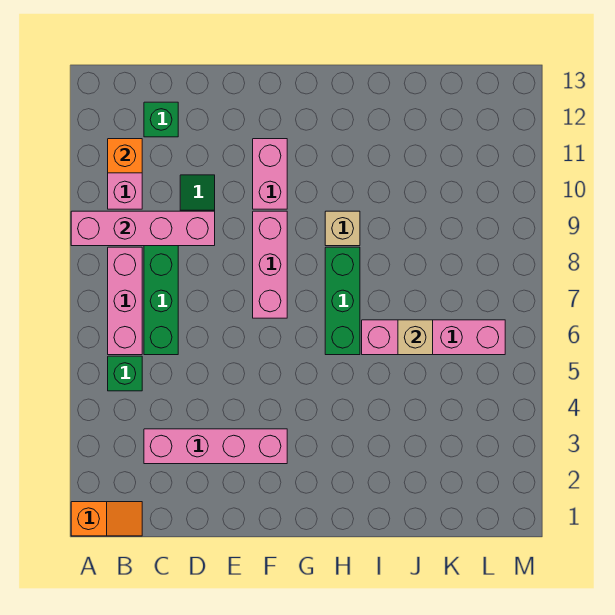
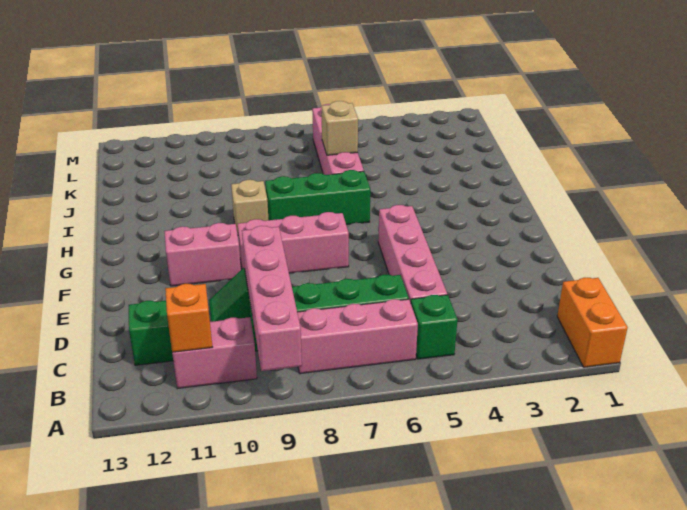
orange slope A1:B1 level 1 top A -> orange brick A1:B1 level 1
pink brick C3:F3 level 1 -> pink brick C5:F5 level 1

